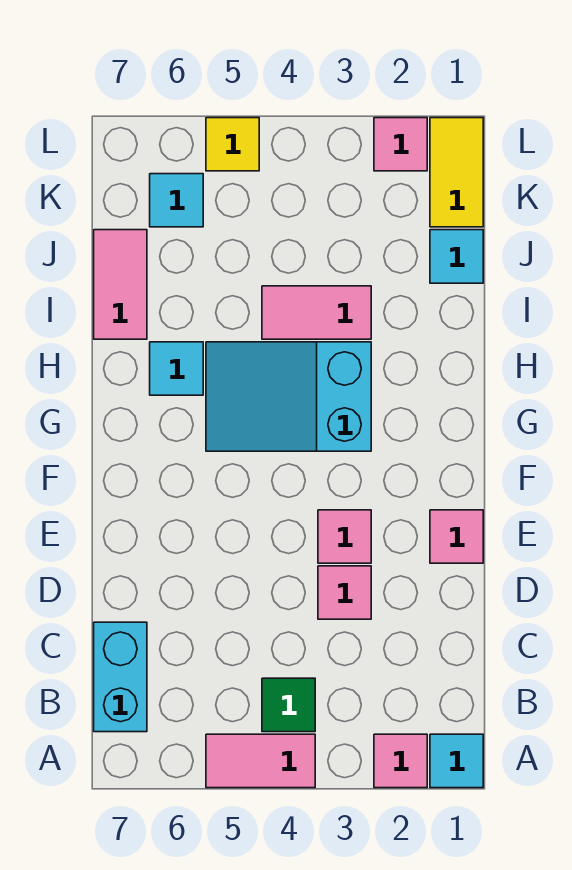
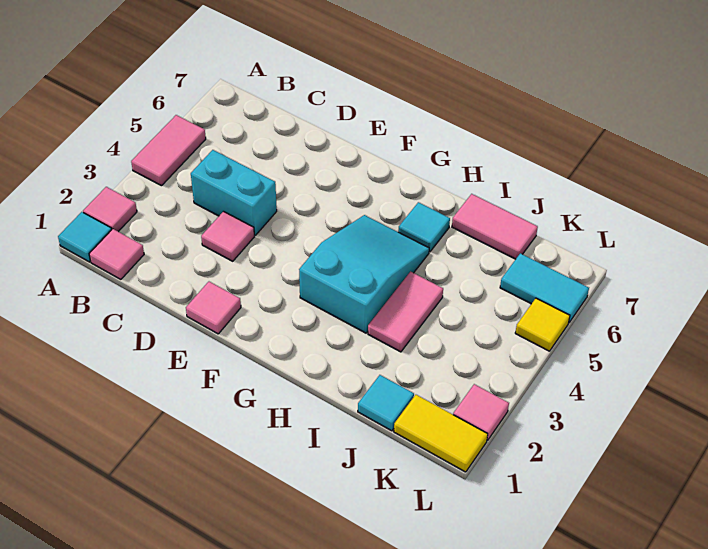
green tile B4 level 1 -> none
cyan brick B7:C7 level 1 -> cyan brick C4:D4 level 1
pink tile E3 level 1 -> pink tile B1 level 1
cyan tile K6 level 1 -> cyan tile K6:L6 level 1

